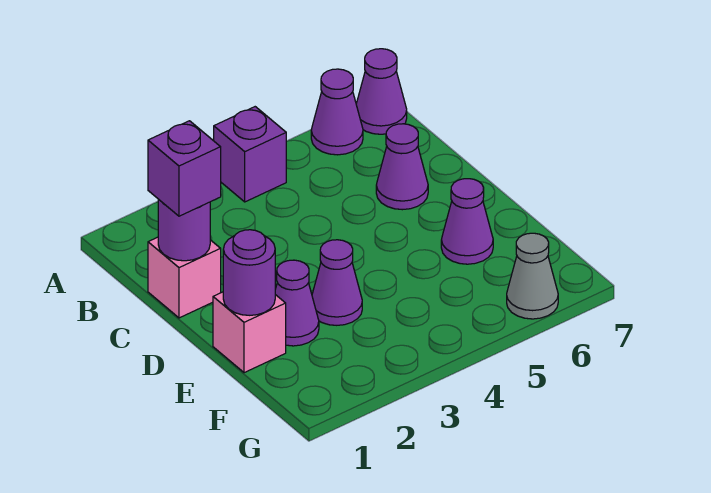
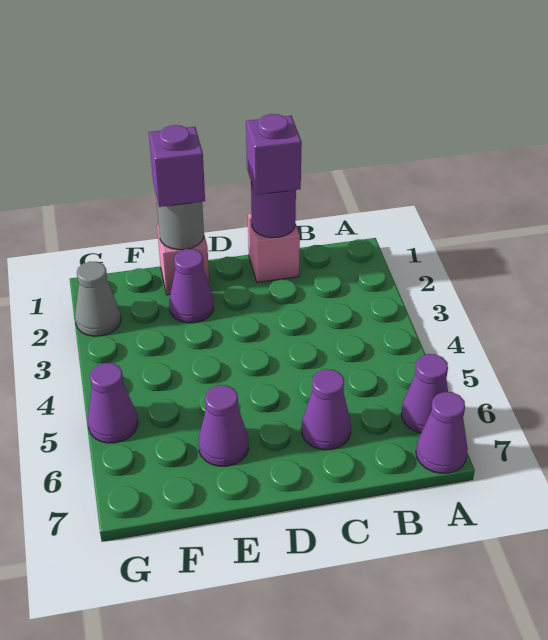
purple brick A4 level 1 -> purple brick E1 level 3
purple round brick E1 level 2 -> grey round brick E1 level 2
purple cone E3 level 1 -> purple cone G5 level 1
grey cone G6 level 1 -> grey cone G2 level 1

